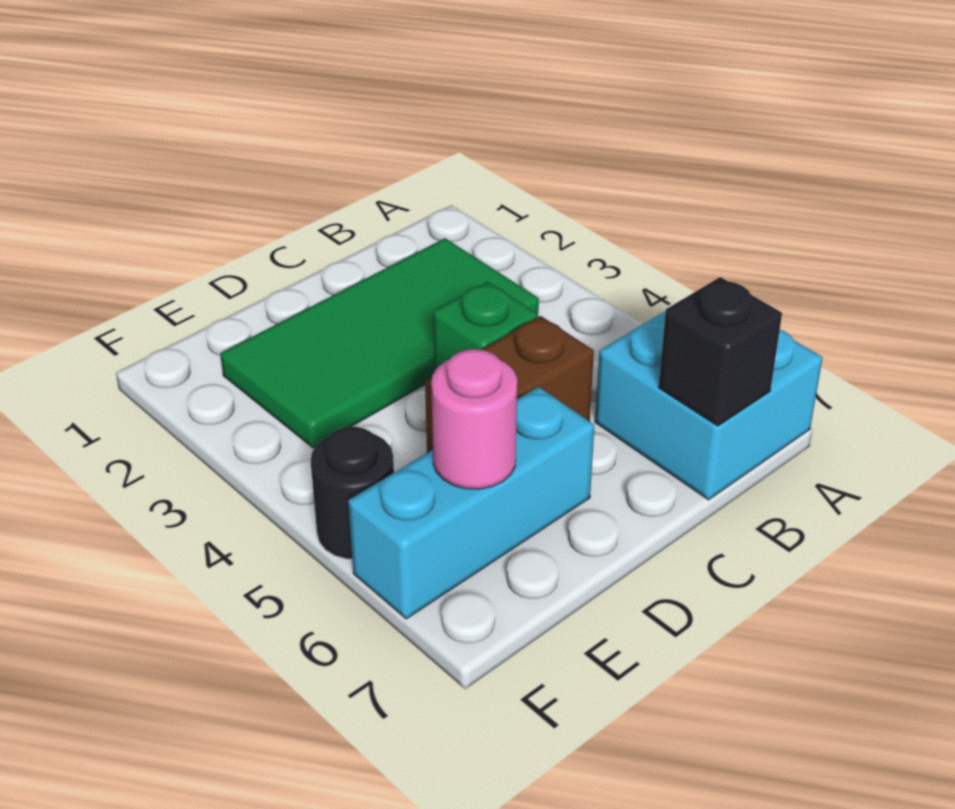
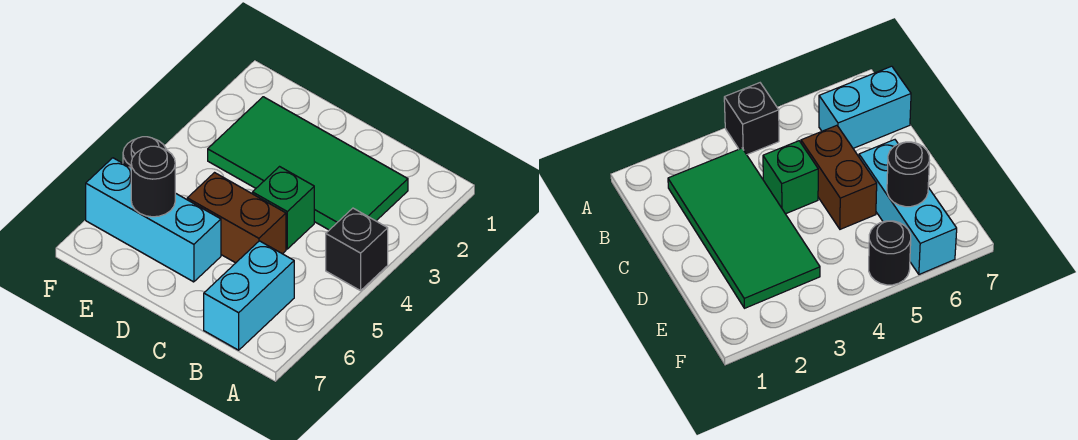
cyan brick A6:B7 level 1 -> cyan brick B6:B7 level 1
black brick B7 level 2 -> black brick A4 level 1
pink round brick E6 level 2 -> black round brick E6 level 2

